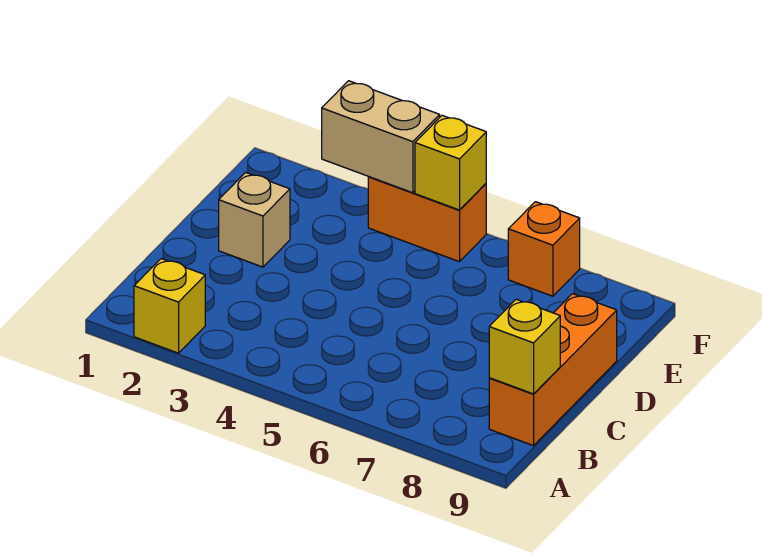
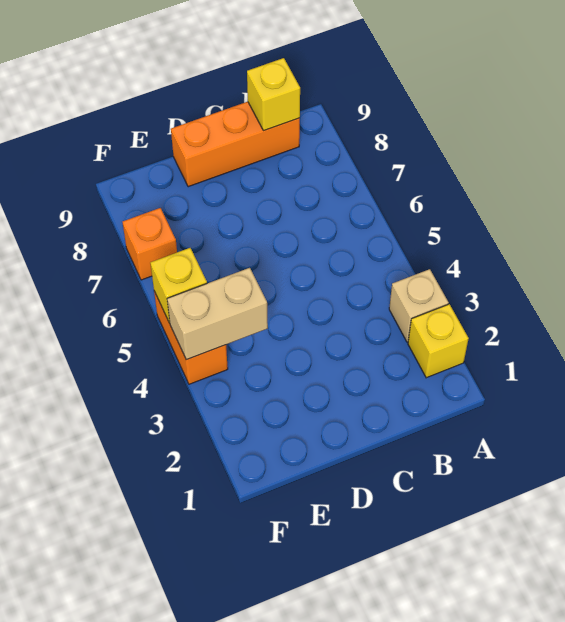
tan brick D2 level 1 -> tan brick A3 level 1
tan brick F3:F4 level 2 -> tan brick E4:F4 level 2

